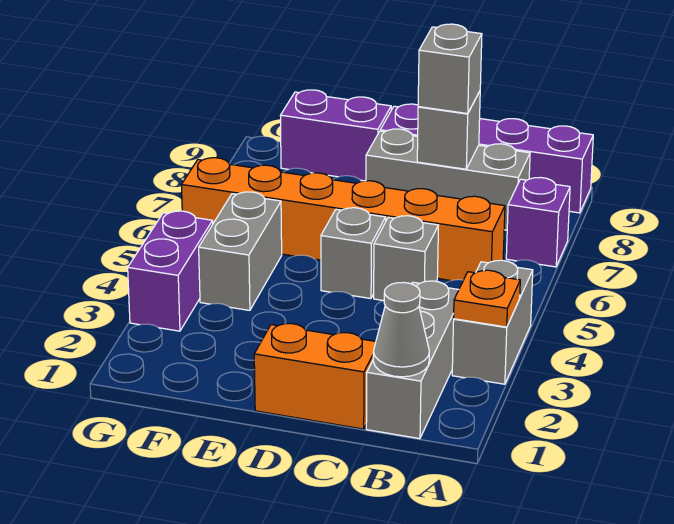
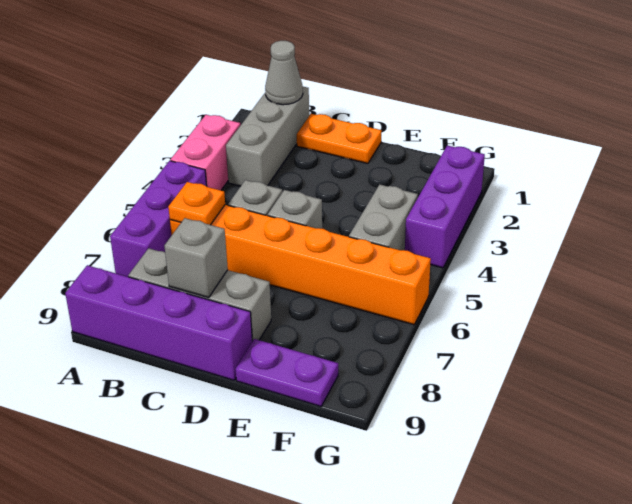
grey brick A3:A4 level 1 -> pink brick A3:A4 level 1
orange plate A3 level 2 -> orange plate B6 level 2
purple brick A7 level 1 -> purple brick A5:A7 level 1
orange brick C1:D1 level 1 -> orange plate C1:D1 level 1
grey brick C8 level 3 -> none
purple brick E9:F9 level 1 -> purple plate E9:F9 level 1
purple brick G3:G4 level 1 -> purple brick G2:G4 level 1

